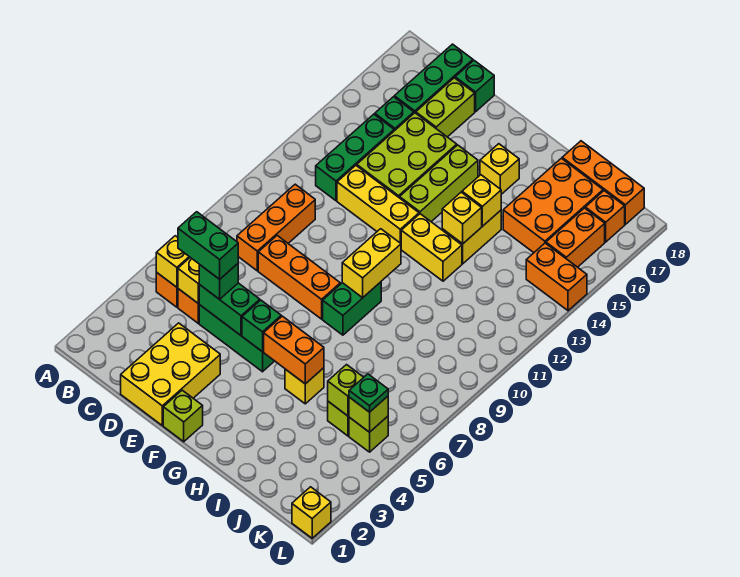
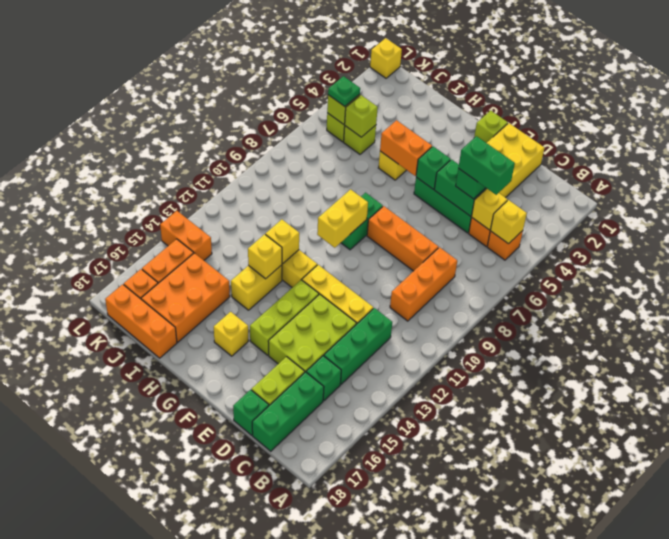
yellow brick H14 level 2 -> yellow brick H12 level 2

